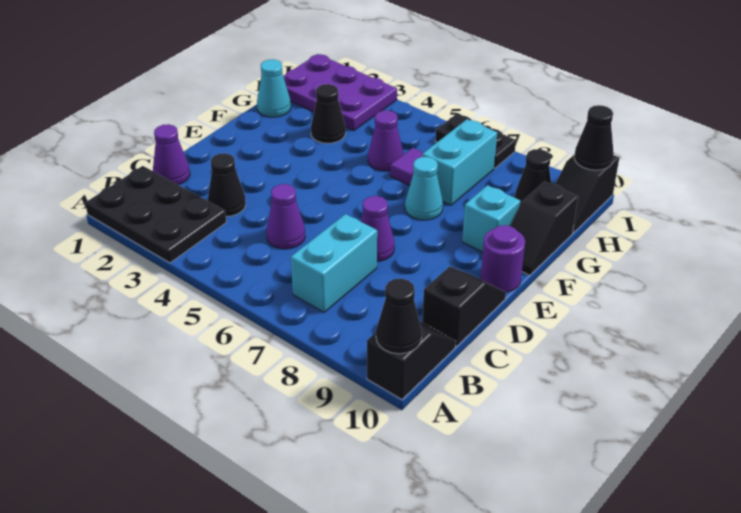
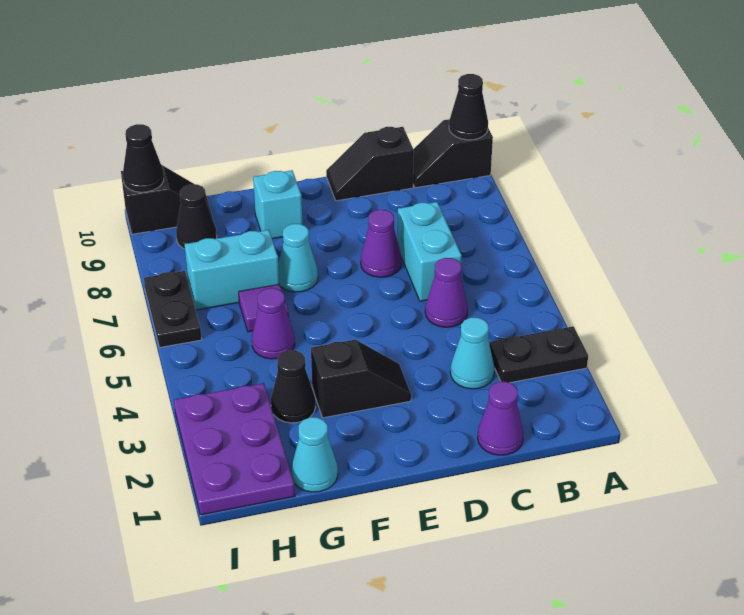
black plate A1:B3 level 1 -> black plate A3:B3 level 1
cyan brick B7:C7 level 1 -> cyan brick C6:C7 level 1
black cone C3 level 1 -> cyan cone C3 level 1
purple round brick E10 level 1 -> none
black slope F10:G10 level 1 top G -> black slope E3:F3 level 1 top F

